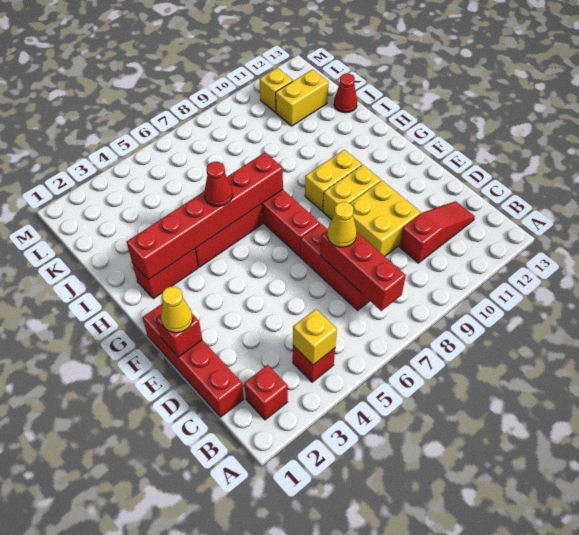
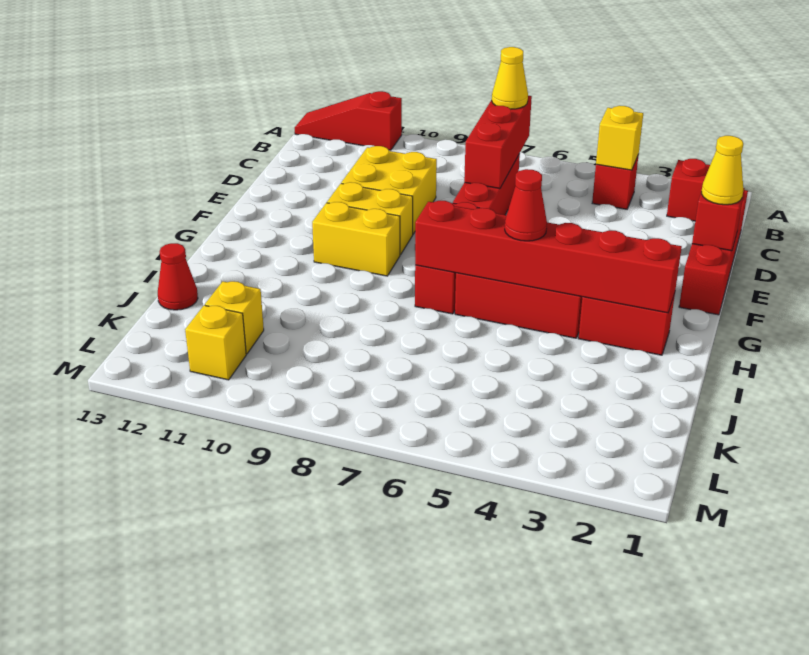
red slope C10:C12 level 1 top 10 -> red slope A11:A13 level 1 top 11
yellow cone D7 level 3 -> yellow cone B7 level 3
yellow brick K11:K12 level 1 -> yellow brick K11 level 1

